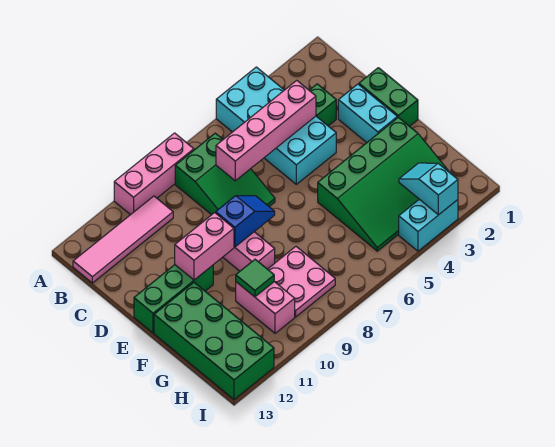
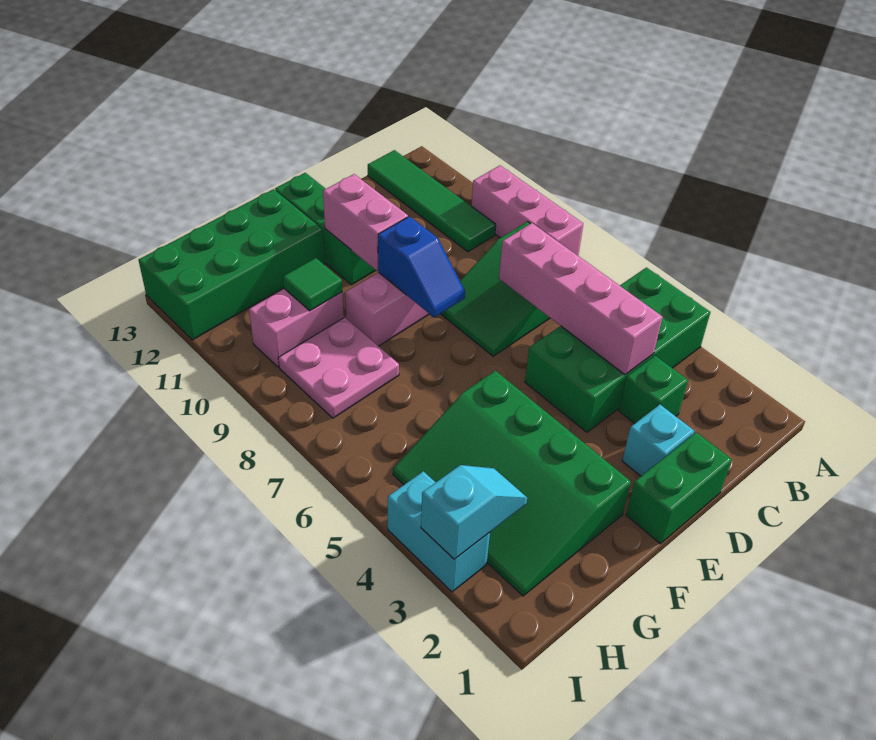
cyan brick A4:D5 level 1 -> green brick A4:D5 level 1
pink tile B10:B13 level 1 -> green tile B10:B13 level 1
cyan brick D2:E2 level 1 -> cyan brick D2 level 1

